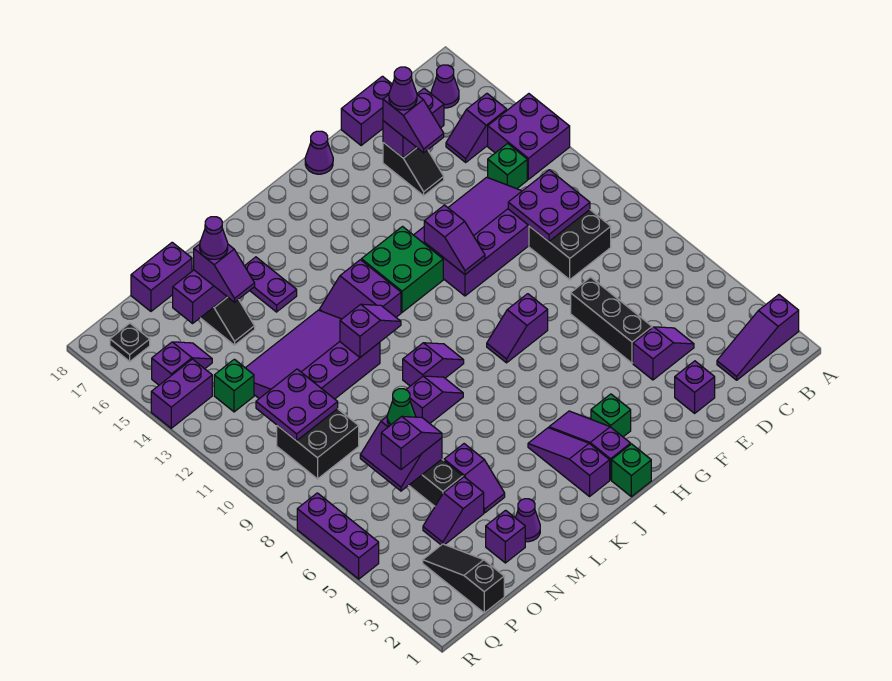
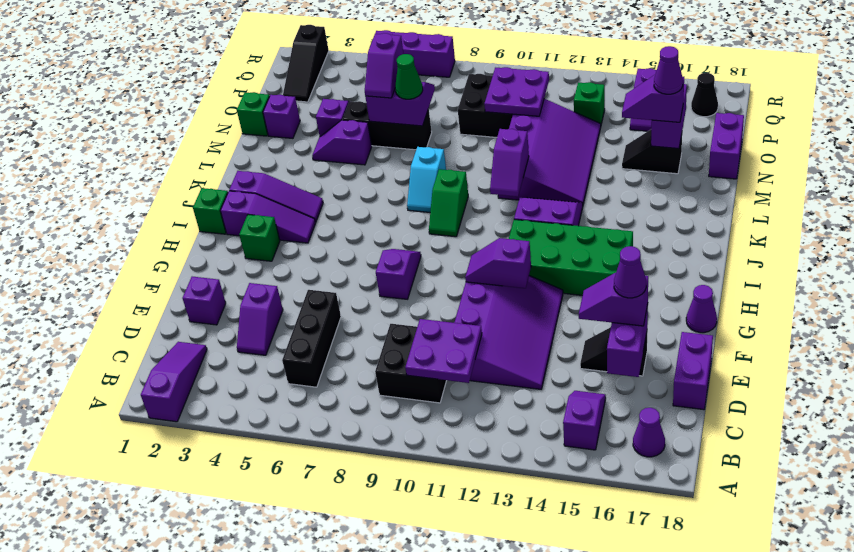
purple brick A13:B14 level 1 -> none
green brick C13 level 1 -> green brick N1 level 1
black brick E5:E7 level 1 -> black brick C6:E6 level 1
green brick H12:I13 level 1 -> green brick H12:I15 level 1
purple slope J9:K9 level 1 top K -> green slope J9:K9 level 1 top K
purple slope K8:L8 level 1 top L -> cyan slope K8:L8 level 1 top L
purple plate L15:L16 level 1 -> none
purple cone M2 level 1 -> none
black slope P1:P3 level 1 top 1 -> black slope P2:R2 level 1 top R
purple brick Q14:R14 level 1 -> none
black plate Q17 level 1 -> black cone Q17 level 1

